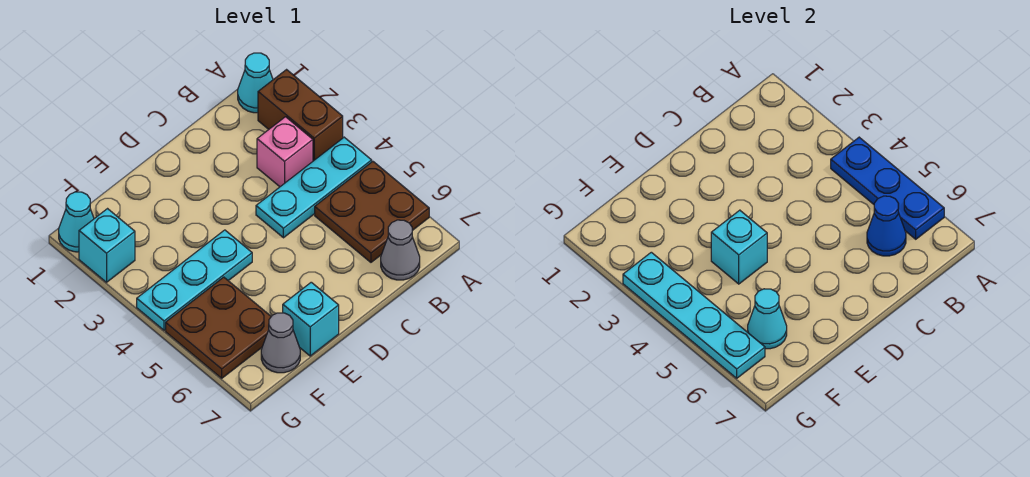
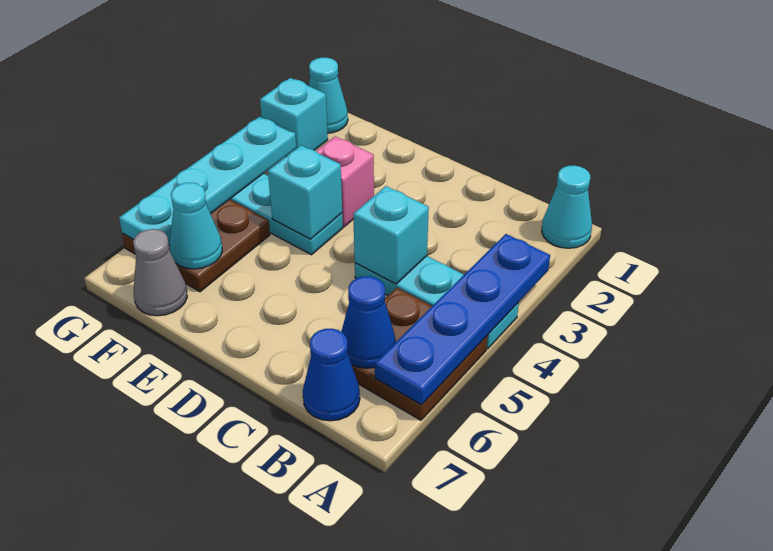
brown brick A2:A3 level 1 -> none
blue plate A4:A6 level 2 -> blue plate A3:A6 level 2
pink brick B3 level 1 -> pink brick E3 level 1
grey cone B7 level 1 -> blue cone B7 level 1
cyan brick E7 level 1 -> cyan brick C4 level 2

